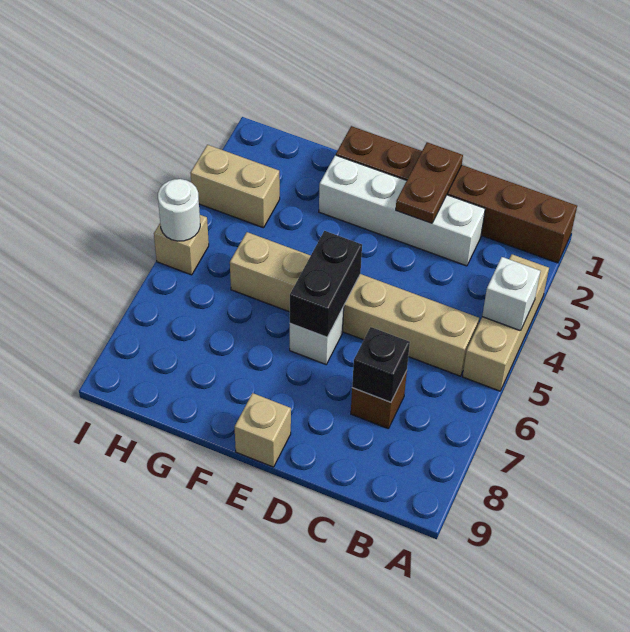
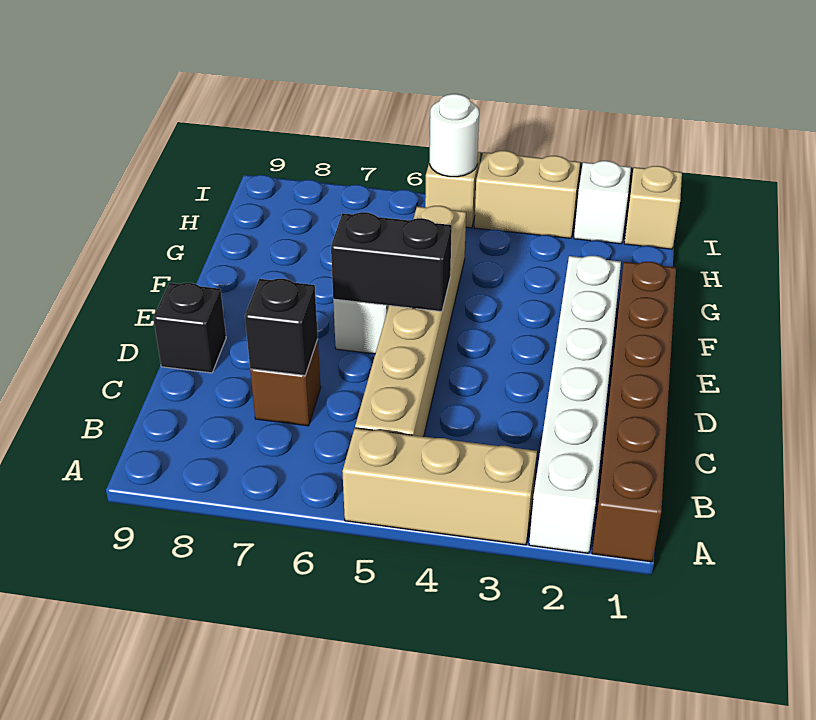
white brick A4 level 2 -> white brick I2 level 1
white brick C2:F2 level 1 -> white brick A2:F2 level 1
brown plate D1:D2 level 2 -> none
none -> black brick D9 level 1
tan brick E9 level 1 -> tan brick I1 level 1
tan brick H3:I3 level 1 -> tan brick I3:I4 level 1

